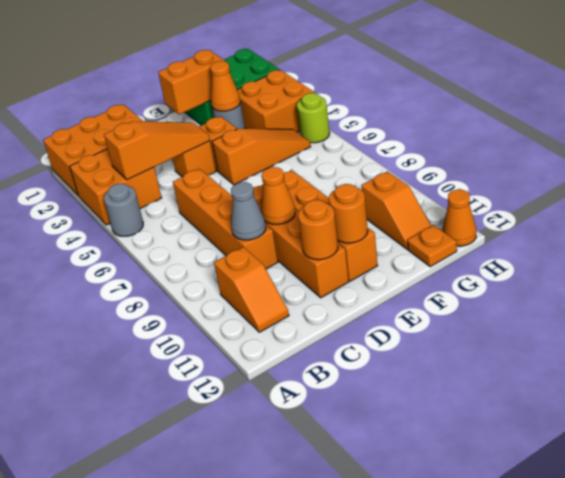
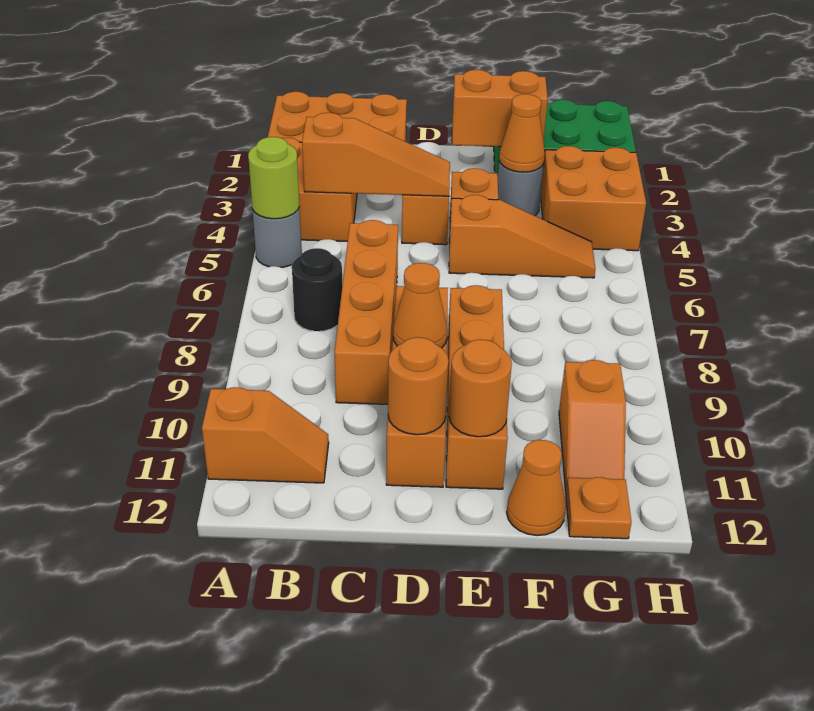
none -> black round brick B7 level 1
orange slope B10:B11 level 1 top 10 -> orange slope A11:B11 level 1 top A
grey cone C9 level 2 -> none
lime round brick H5 level 1 -> lime round brick A5 level 2
orange cone H12 level 1 -> orange cone F12 level 1

